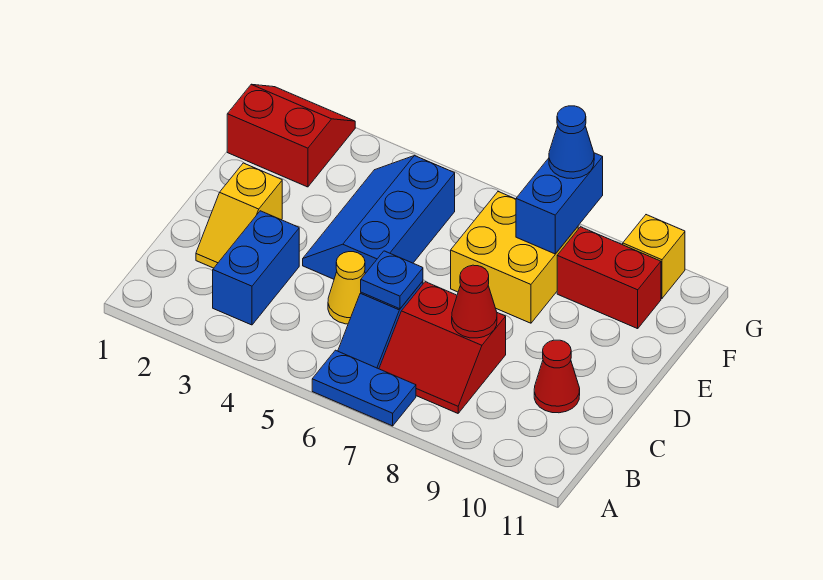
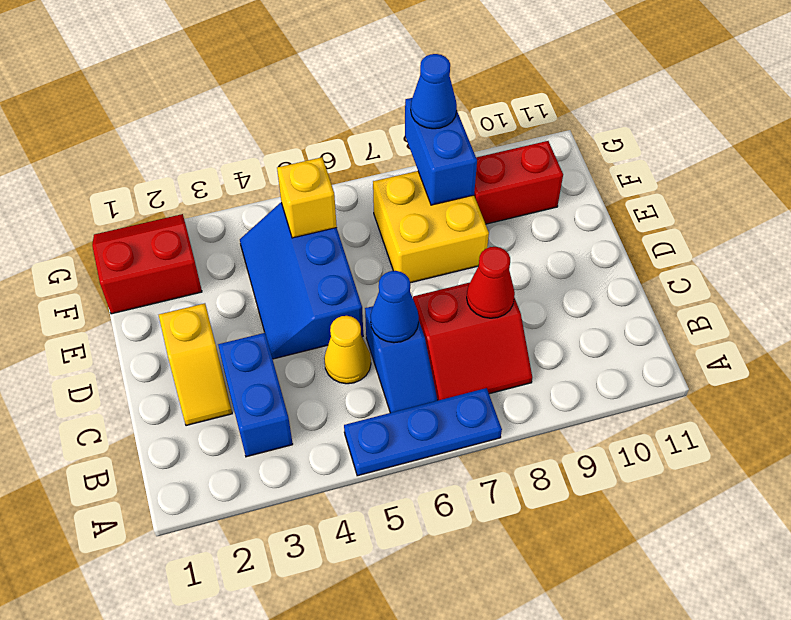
blue plate A6:A7 level 1 -> blue plate A5:A7 level 1
blue plate C6 level 2 -> blue cone C6 level 2
red cone C10 level 1 -> none
yellow brick G10 level 1 -> yellow brick F5 level 2

